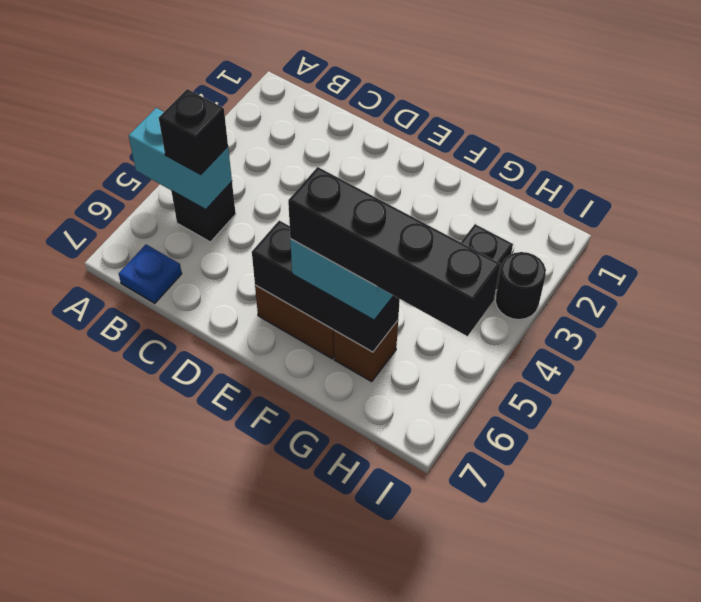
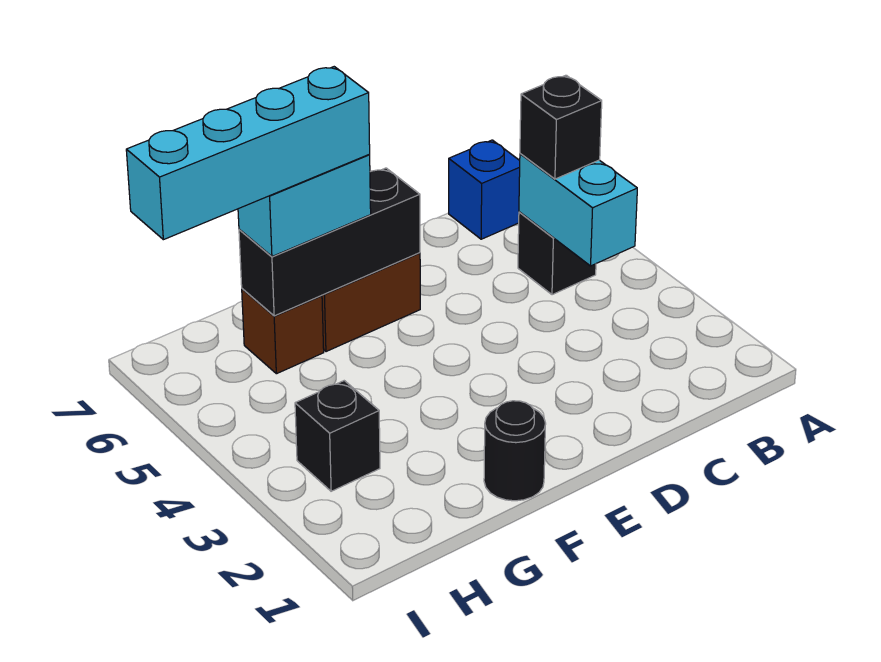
cyan brick A5:B5 level 2 -> cyan brick B4:B5 level 2
blue plate B7 level 1 -> blue brick B7 level 1
black brick F6:I6 level 4 -> cyan brick F6:I6 level 4
black round brick I3 level 1 -> black round brick F1 level 1

